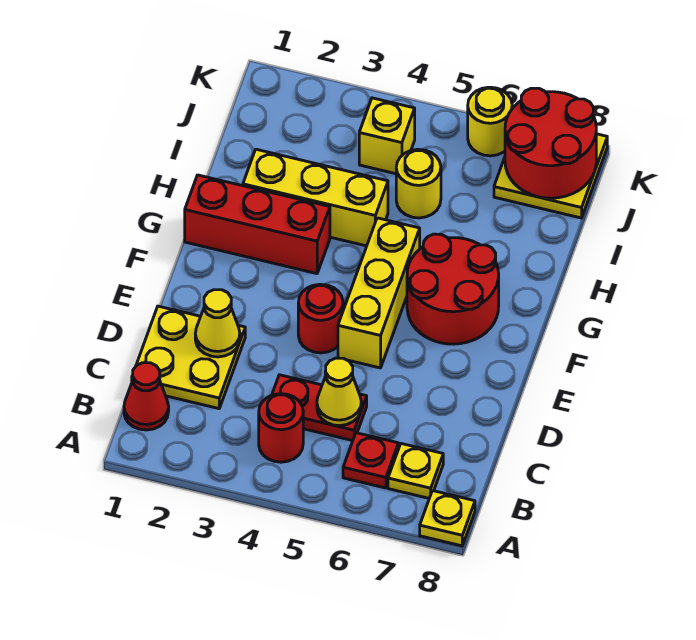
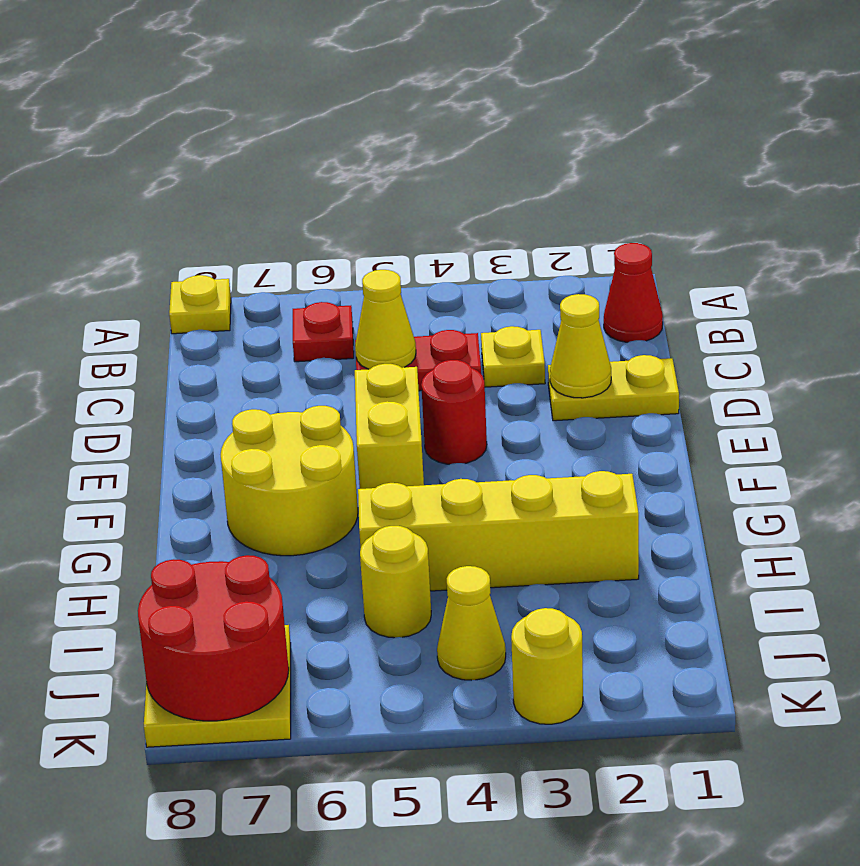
red round brick B4 level 1 -> none
yellow plate B7 level 1 -> yellow plate C3 level 1
yellow plate C1:D2 level 1 -> yellow plate D1:D2 level 1
yellow brick E5:G5 level 1 -> yellow brick E5:F5 level 1
red round brick F6:G7 level 1 -> yellow round brick F6:G7 level 1
red brick G1:G3 level 1 -> none
yellow brick H2:H4 level 1 -> yellow brick H2:H5 level 1
yellow brick J4 level 1 -> yellow cone J4 level 1
yellow round brick K6 level 1 -> yellow round brick K3 level 1

